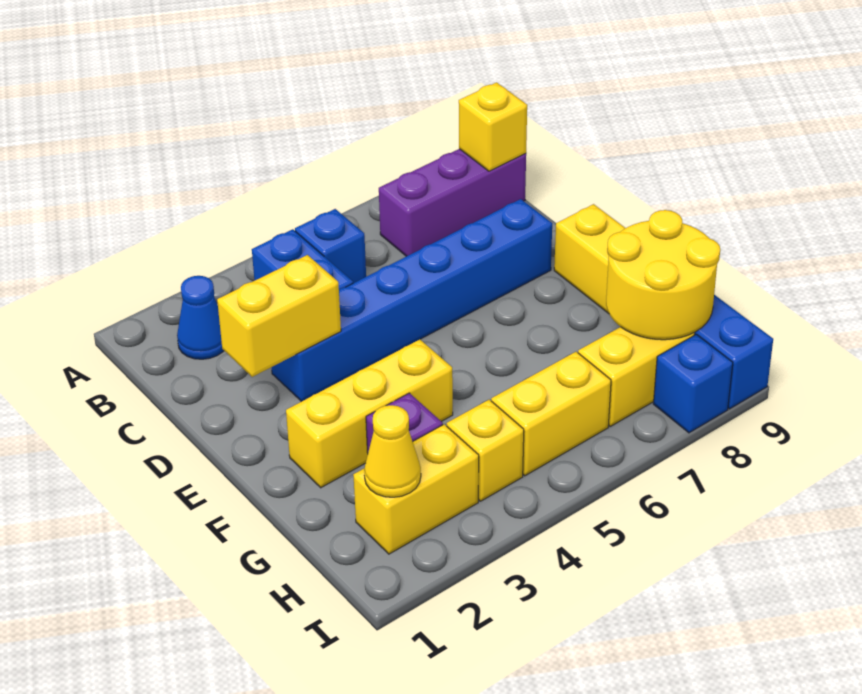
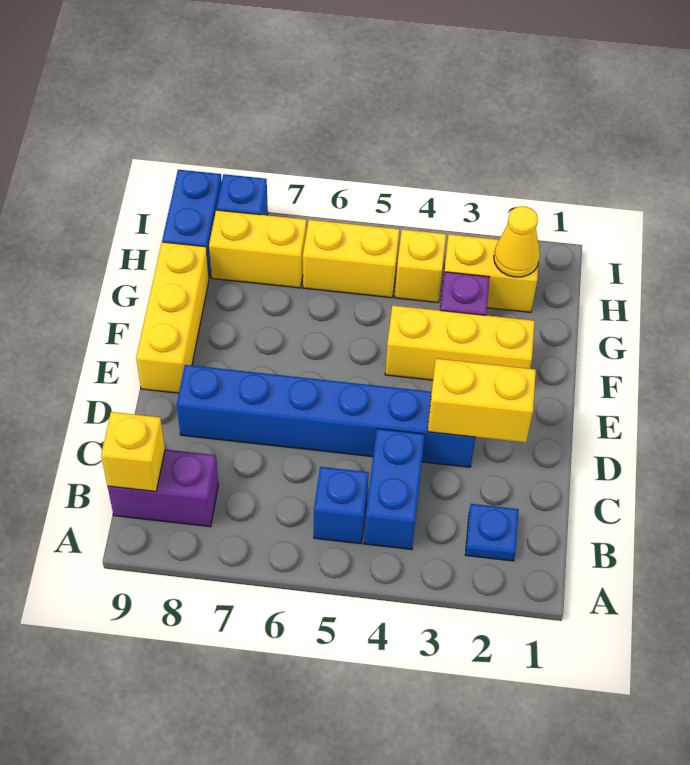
blue cone B2 level 1 -> blue plate B2 level 1
purple brick B7:B9 level 1 -> purple brick B8:B9 level 1
yellow round brick G8:H9 level 2 -> none

